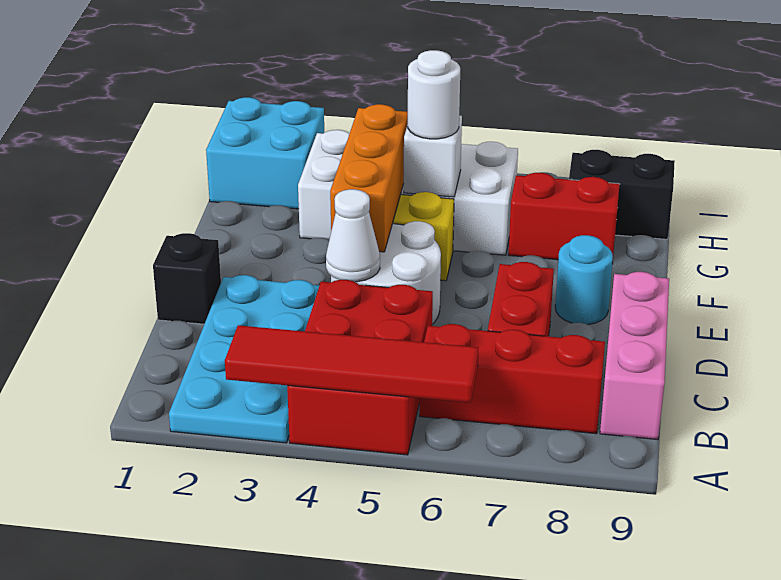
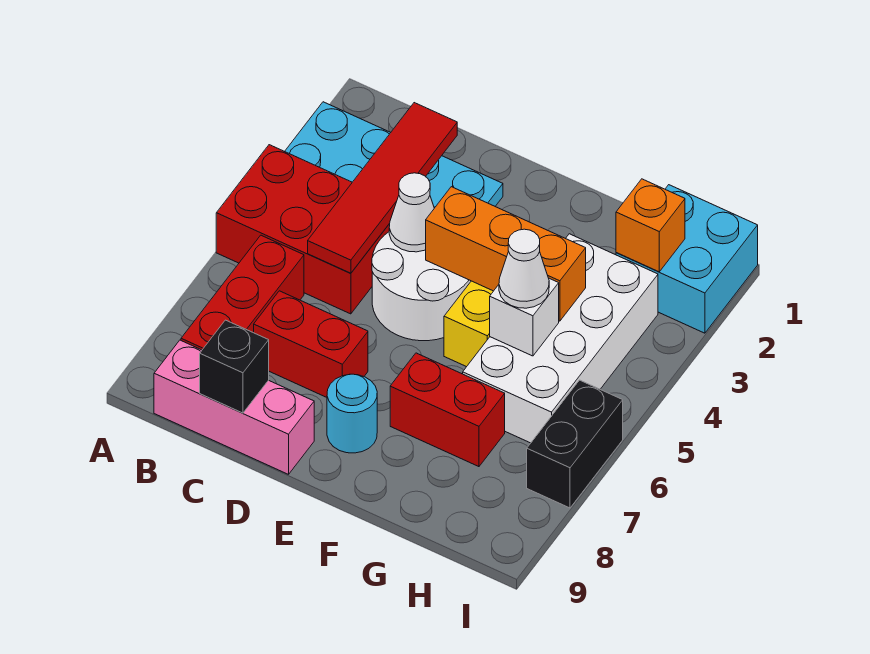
red tile A3:A6 level 2 -> red tile C2:C5 level 2
black brick D1 level 1 -> black brick C9 level 2
white round brick G5 level 3 -> white cone G5 level 3
red brick G7:G8 level 1 -> red brick F7:G7 level 1
none -> orange brick H2 level 2
black brick H8:H9 level 1 -> black brick I6:I7 level 1

